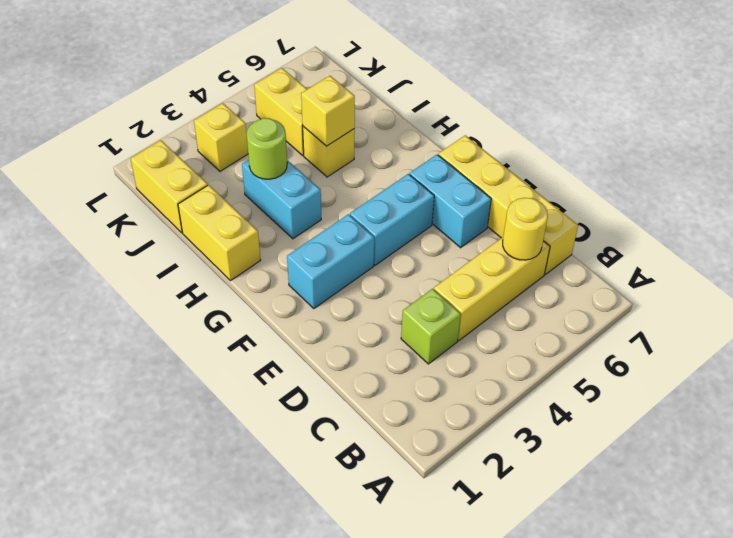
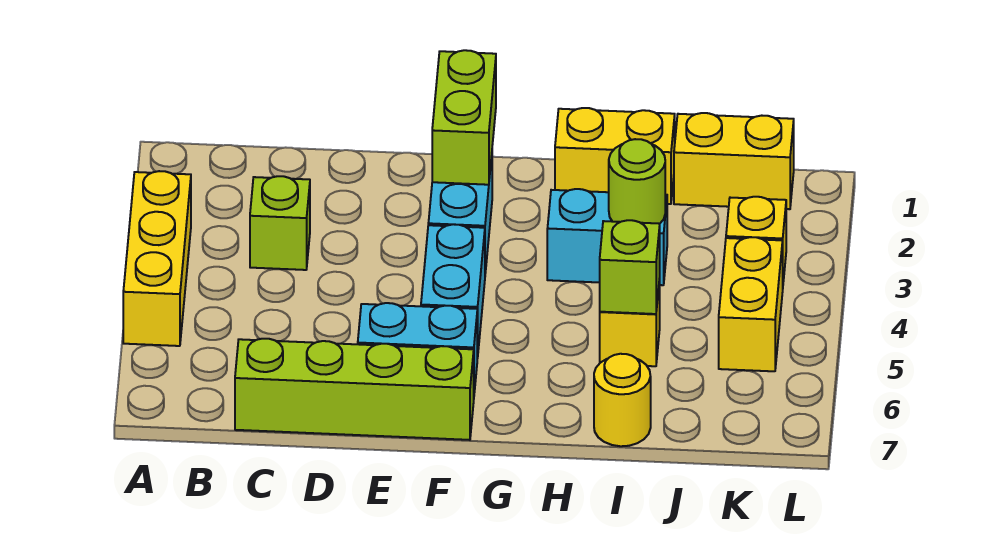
yellow brick C4:C6 level 1 -> yellow brick A3:A5 level 1
yellow round brick C6 level 2 -> yellow round brick I7 level 1
yellow brick C7:F7 level 1 -> lime brick C7:F7 level 1
none -> lime brick F1:F2 level 2
yellow brick I5 level 2 -> lime brick I5 level 2
yellow brick J5:K5 level 1 -> yellow brick K4:K5 level 1

